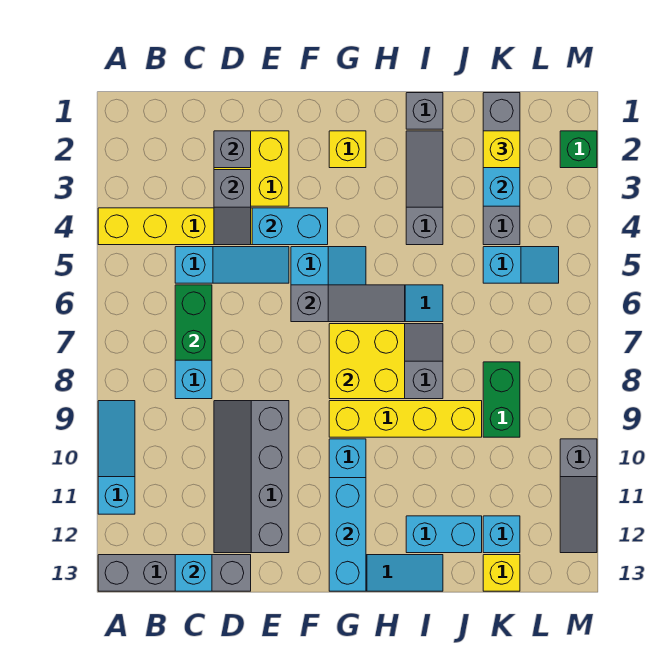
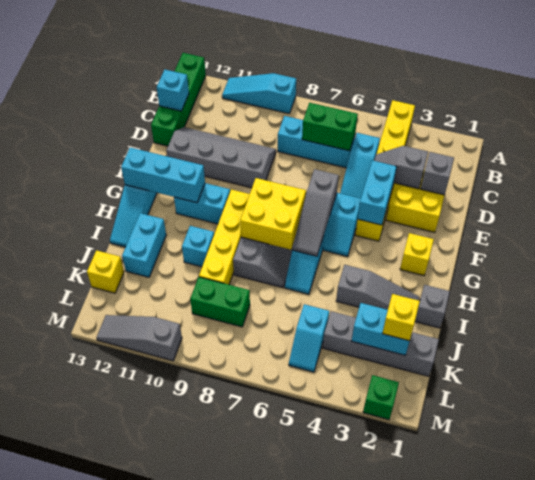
cyan slope A9:A11 level 1 top 11 -> cyan slope A9:A11 level 1 top 9
grey brick A13:D13 level 1 -> green brick A13:D13 level 1
cyan brick K12 level 1 -> cyan brick I10 level 1

